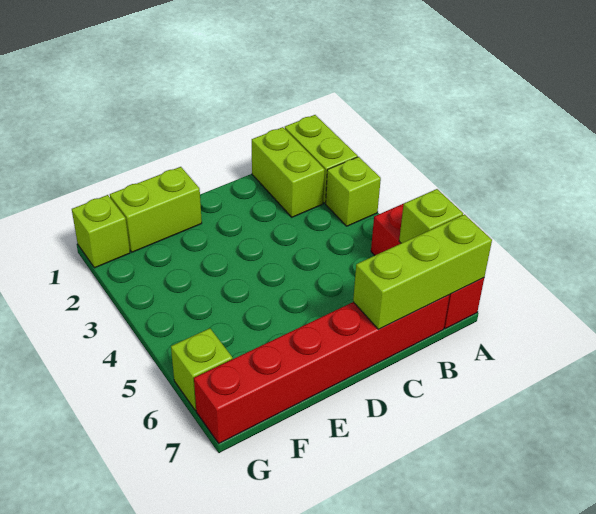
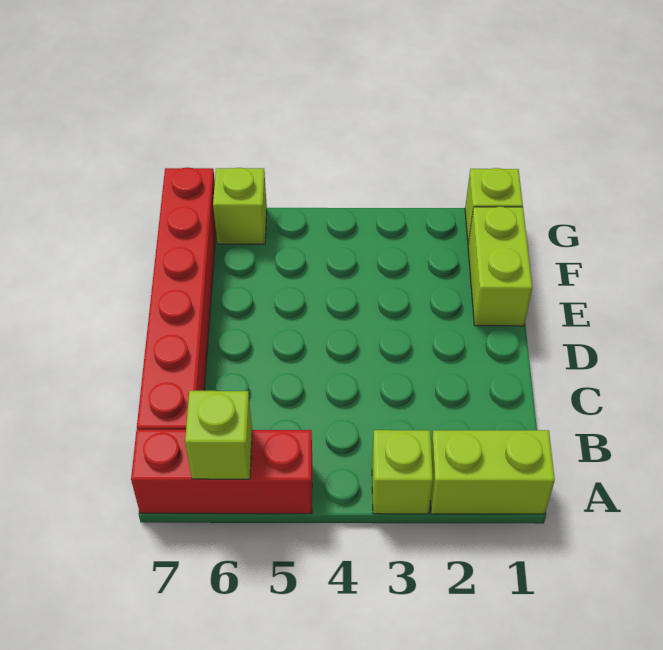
lime brick A7:C7 level 2 -> none
lime brick B1:B2 level 1 -> none

